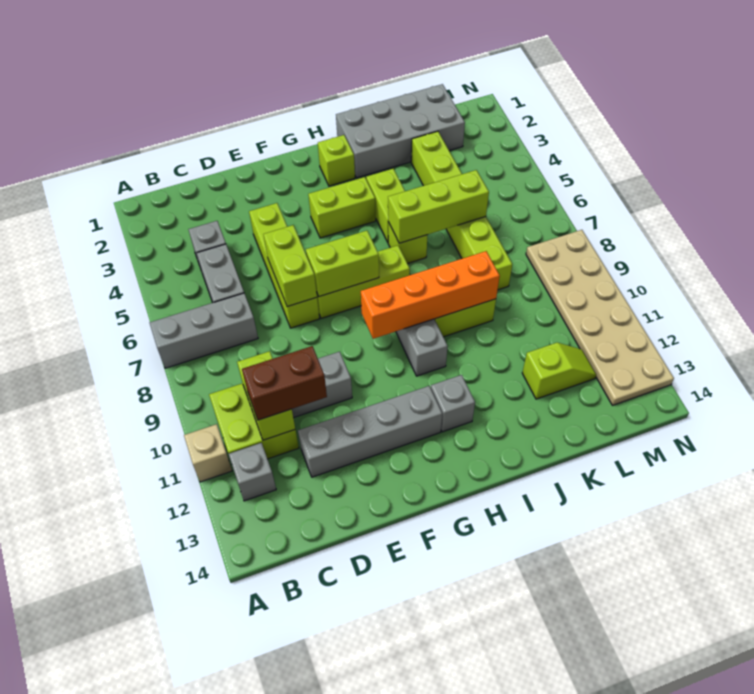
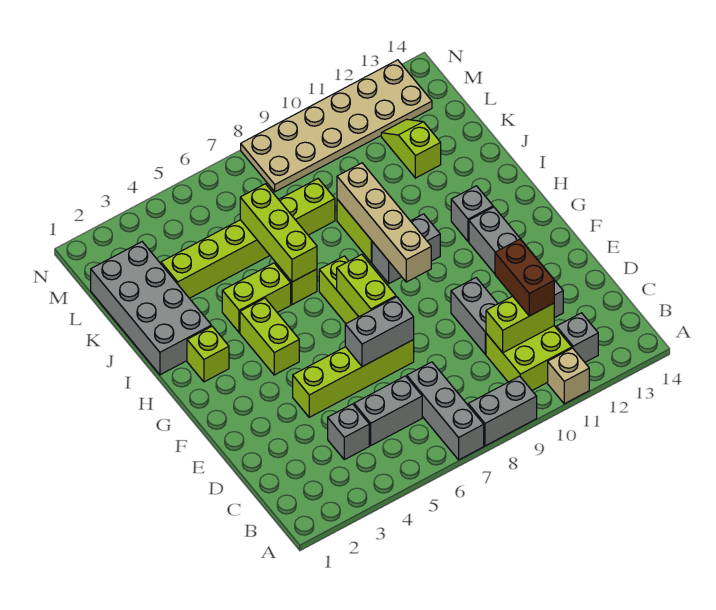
none -> grey brick A8:A9 level 1
lime brick E6:E7 level 2 -> grey brick E6:E7 level 2
orange brick G9:J9 level 2 -> tan brick G9:J9 level 2

